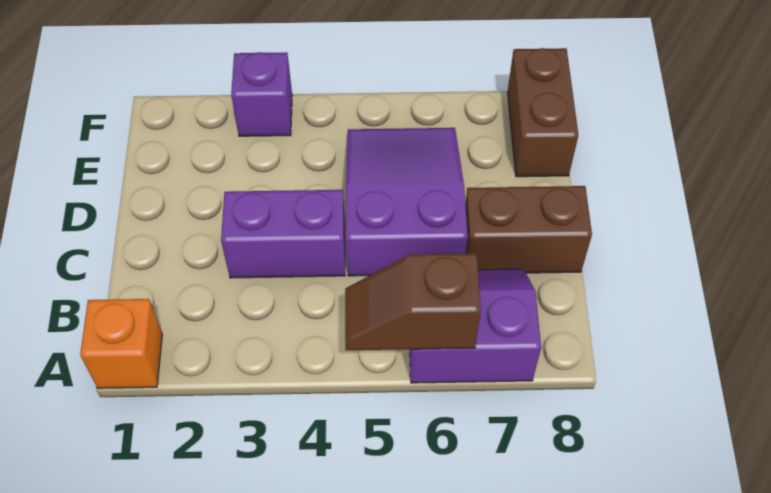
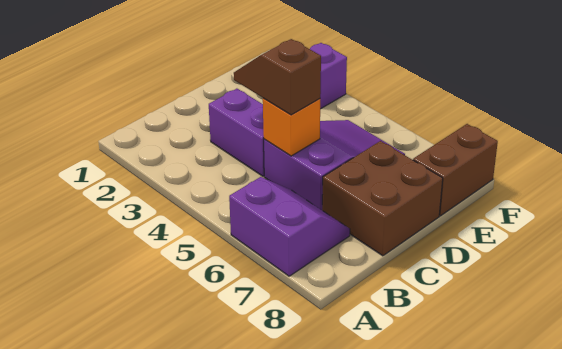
orange brick A1 level 1 -> orange brick C5 level 2
brown slope A5:A6 level 2 top 6 -> brown slope C4:C5 level 3 top 5
brown brick C7:C8 level 1 -> brown brick C7:D8 level 1

